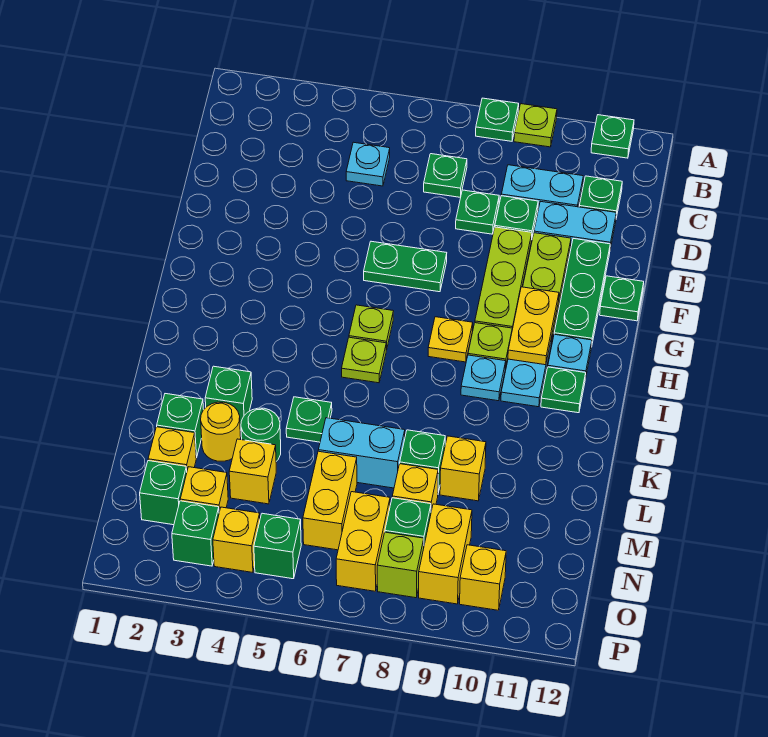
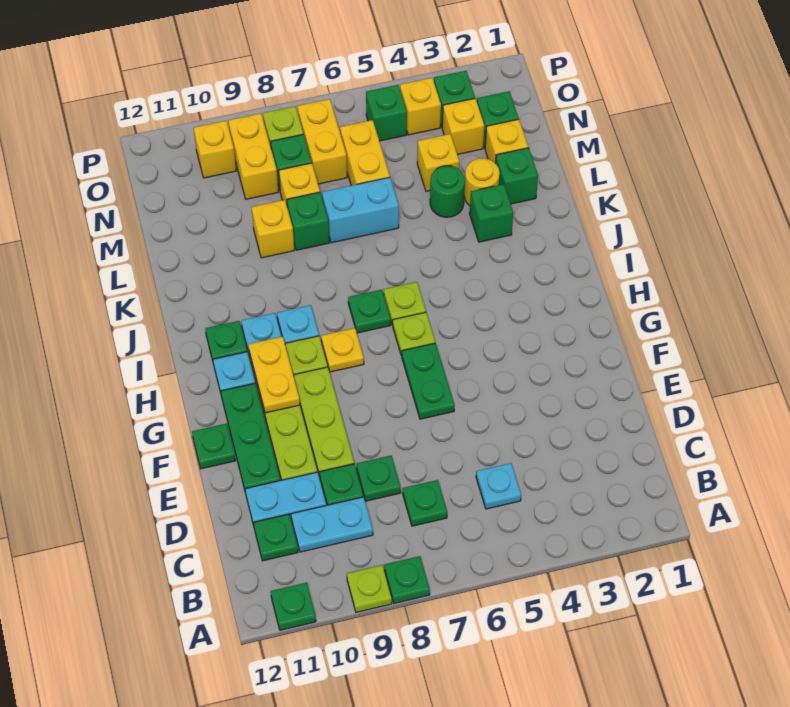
green plate F6:F7 level 1 -> green plate F6:G6 level 1
green plate K5 level 1 -> green plate I7 level 1

